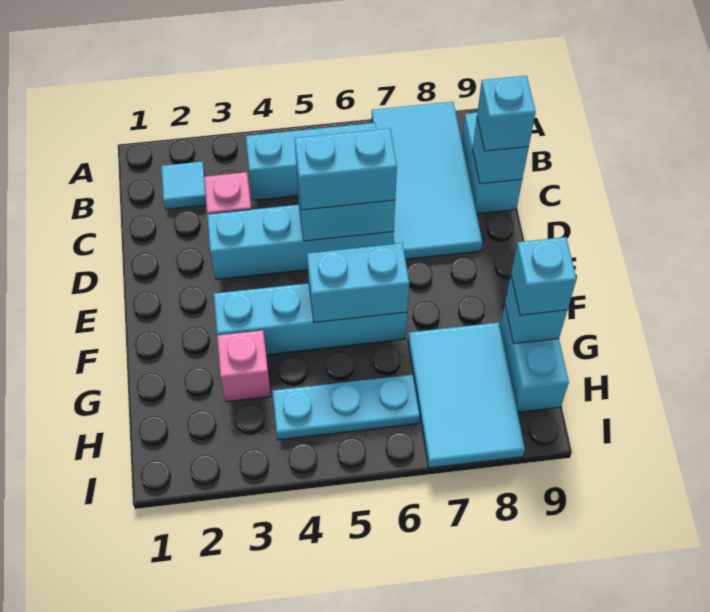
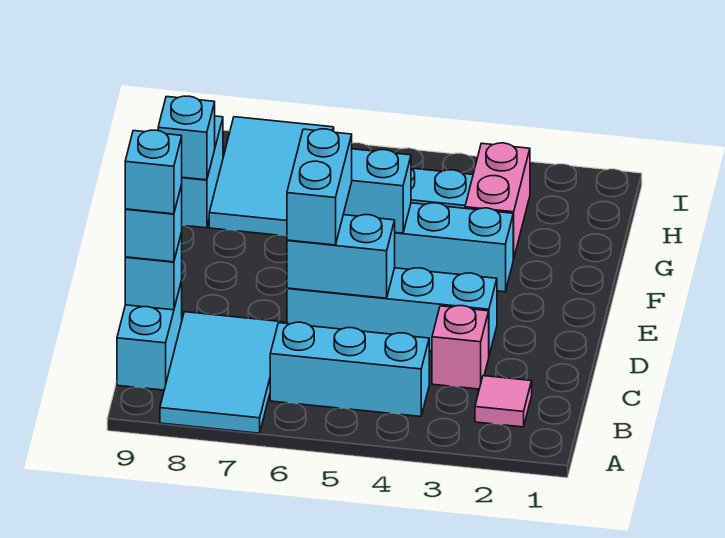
cyan tile A7:D8 level 1 -> cyan tile A7:C8 level 1
cyan tile B2 level 1 -> pink tile B2 level 1
cyan brick D5:D6 level 3 -> cyan brick D6:E6 level 3
pink brick G3 level 1 -> pink brick G3:H3 level 1
cyan brick G9 level 3 -> cyan brick C9 level 4

